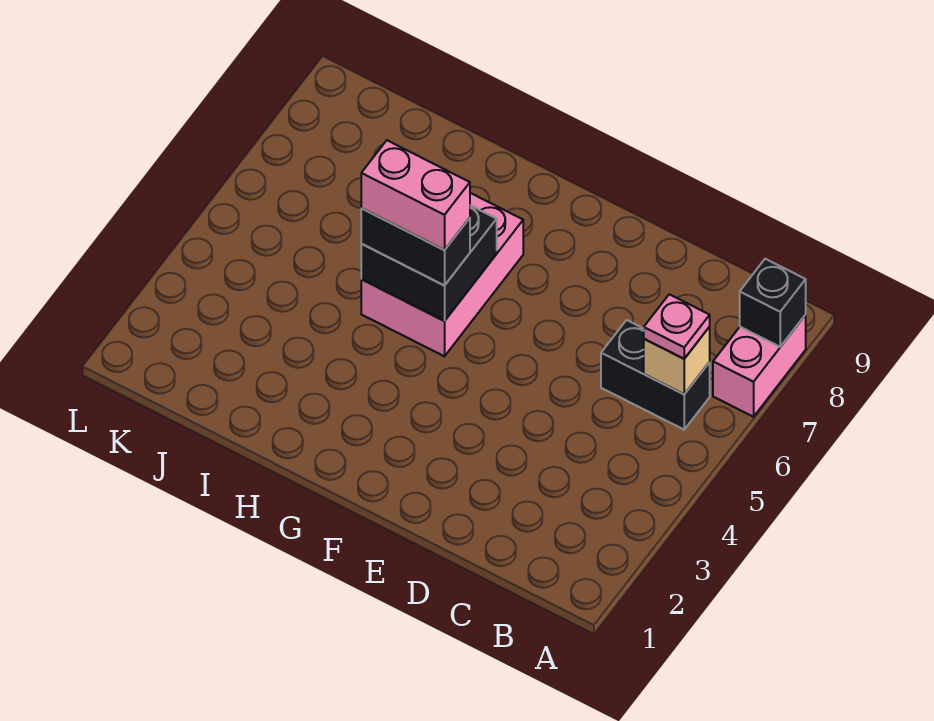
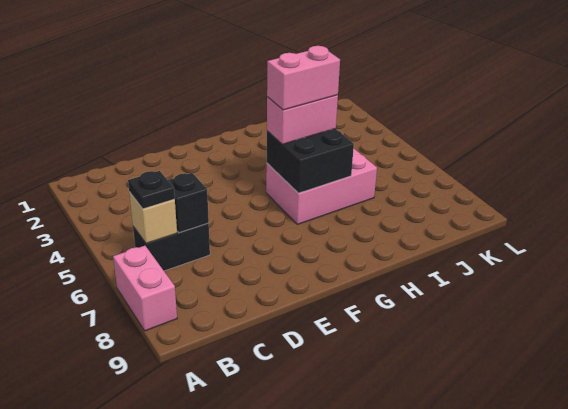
black brick A8 level 2 -> black brick C6 level 2
pink plate B6 level 3 -> black plate B6 level 3
pink brick G5:H7 level 1 -> pink brick G5:I6 level 1
black brick G5:H5 level 3 -> pink brick G5:H5 level 3

